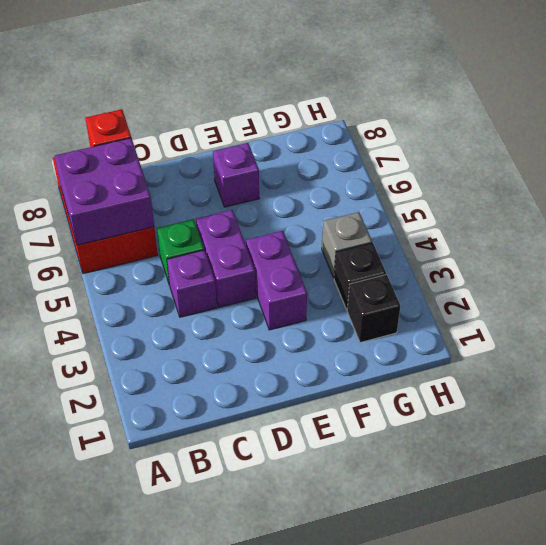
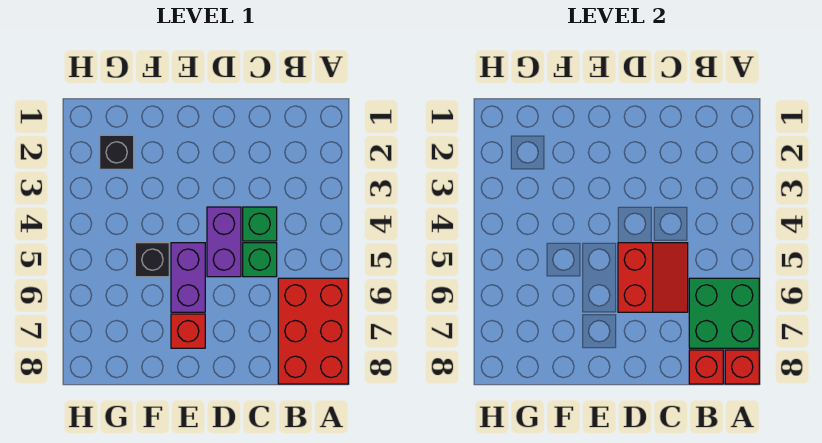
purple brick A6:B7 level 2 -> green brick A6:B7 level 2
none -> red brick A8 level 2
purple brick C4 level 1 -> green brick C4 level 1
none -> red slope C5:D6 level 2 top D
purple brick E3:E4 level 1 -> purple brick E5:E6 level 1
purple brick E7 level 1 -> red brick E7 level 1
black brick G3 level 1 -> black brick F5 level 1
grey brick G4 level 1 -> none

